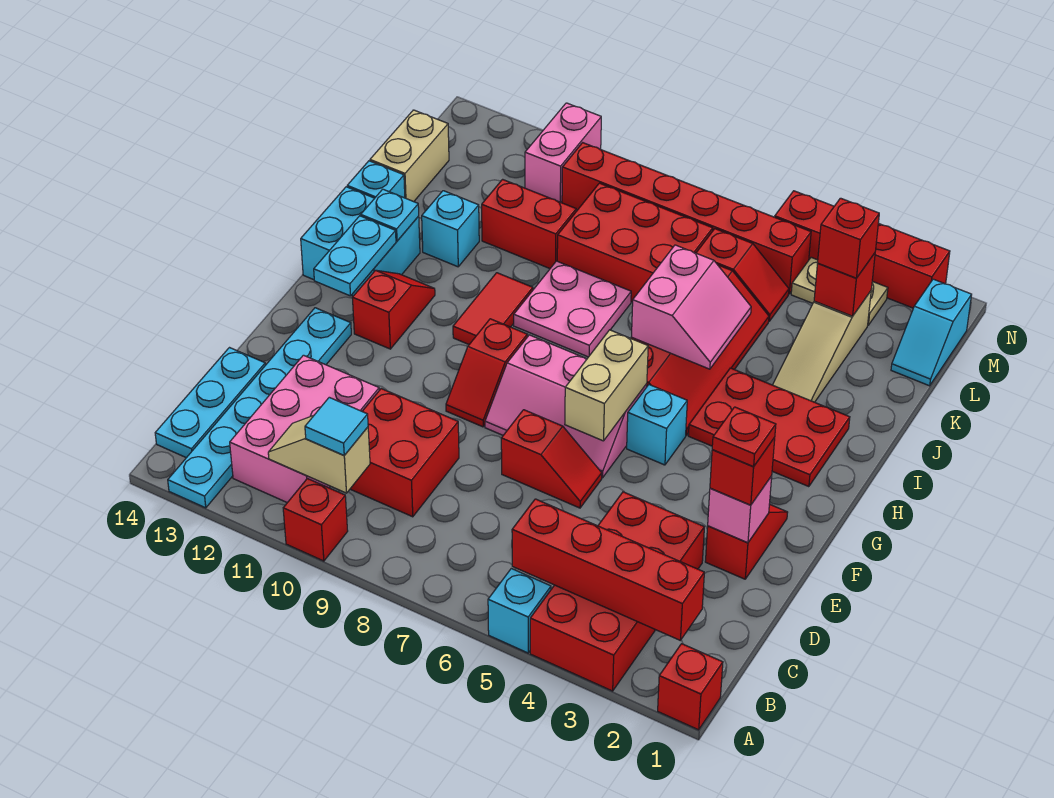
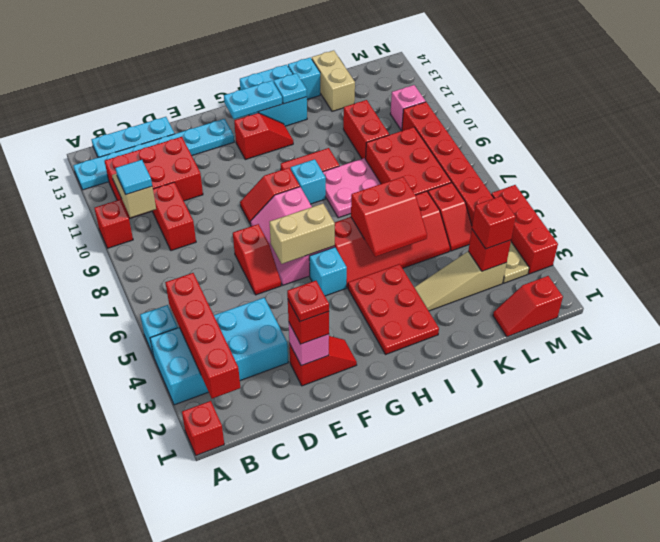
red brick A3:D4 level 1 -> cyan brick A3:D4 level 1
pink brick B11:D12 level 1 -> red brick B11:D12 level 1
red brick C9:D10 level 1 -> red brick C9:C10 level 1
pink slope I5:J6 level 2 top 6 -> red slope I5:J6 level 2 top 6
cyan brick J12 level 1 -> cyan brick H9 level 1
tan brick K14:L14 level 1 -> tan brick K13:K14 level 1
cyan slope L1:M1 level 1 top M -> red slope L1:M1 level 1 top M
pink brick M11:N11 level 1 -> pink brick M11 level 1
red brick N2:N5 level 1 -> red brick N3:N5 level 1

